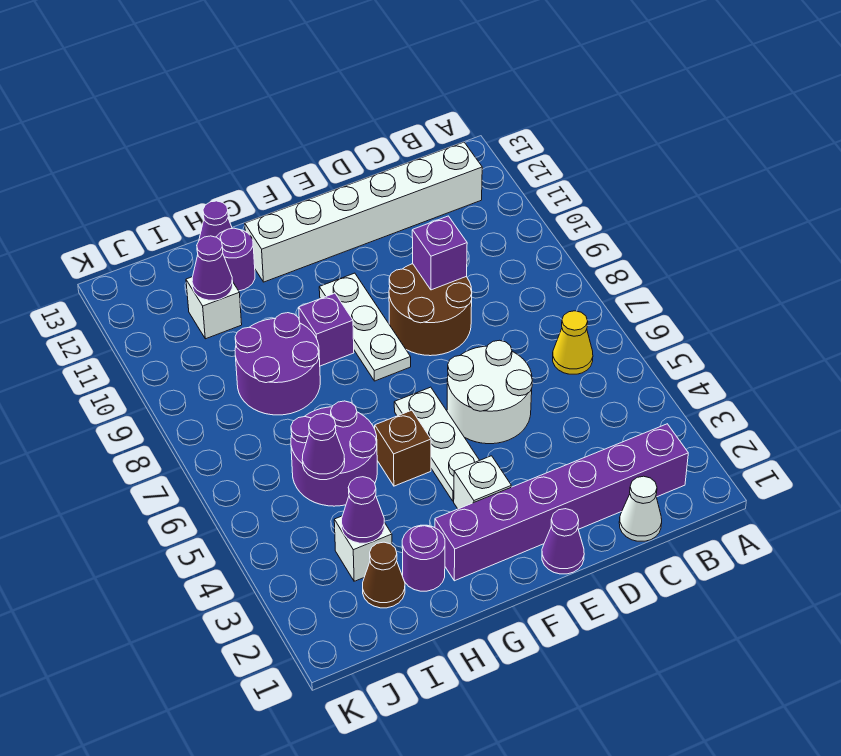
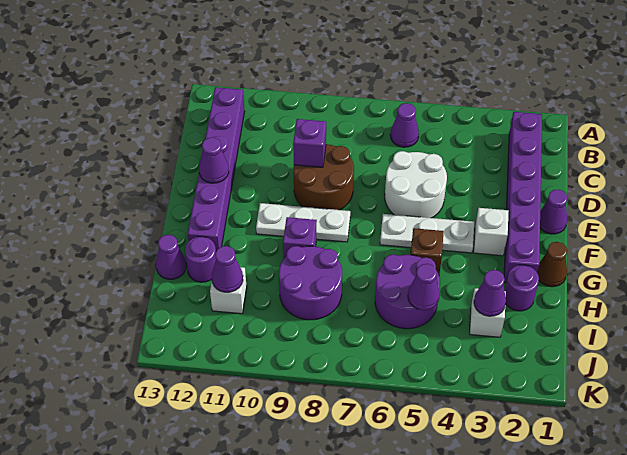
yellow cone B6 level 1 -> purple cone B6 level 1
white brick B12:G12 level 1 -> purple brick B12:G12 level 1
white cone C1 level 1 -> none
none -> purple cone E12 level 2
brown cone I2 level 1 -> brown cone G1 level 1

